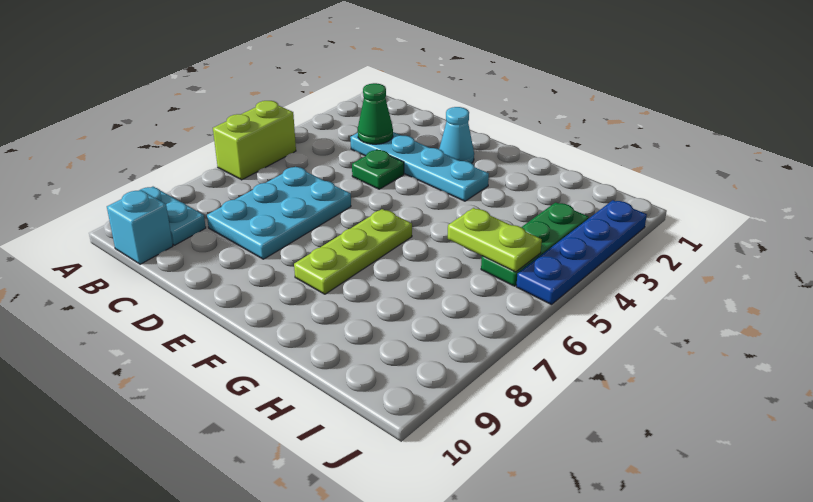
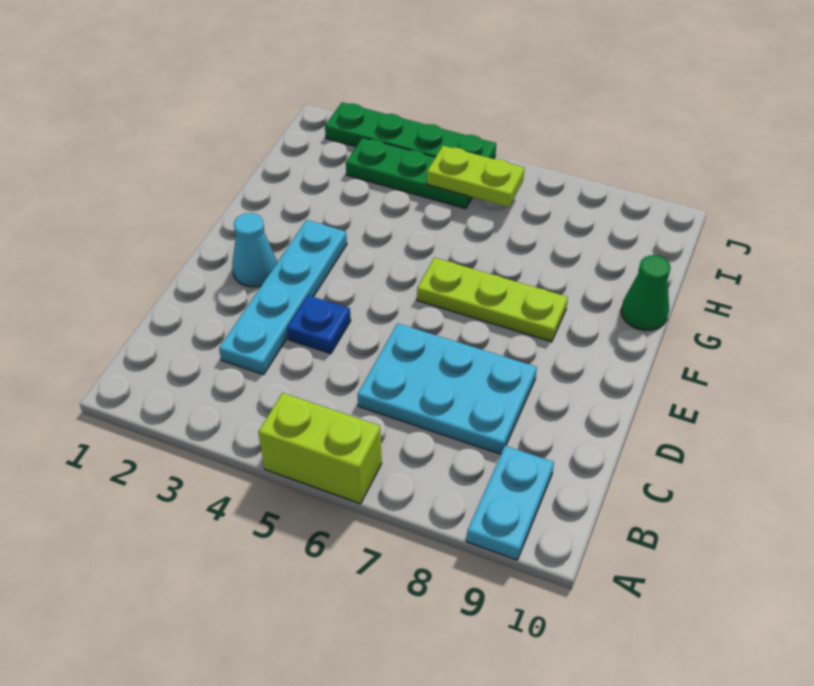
cyan brick B10 level 1 -> none
green cone C3 level 2 -> green cone G10 level 1
green plate D4 level 1 -> blue plate D4 level 1
lime plate H5:I5 level 2 -> lime plate I5:I6 level 2
blue plate J2:J5 level 1 -> green plate J2:J5 level 1

